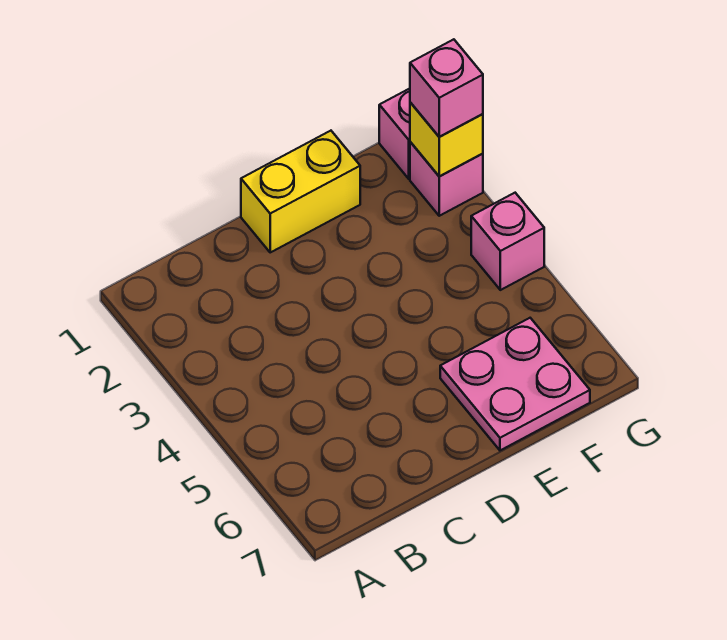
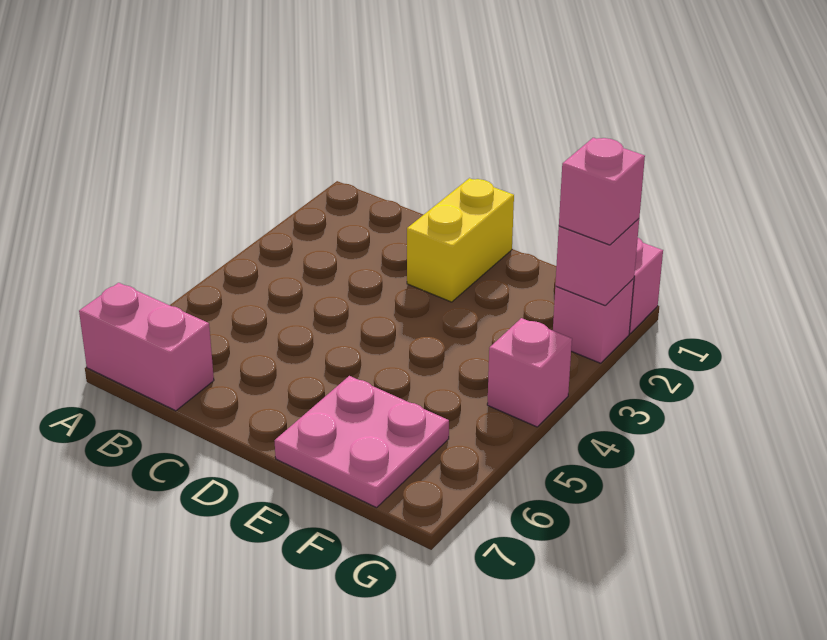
none -> pink brick A7:B7 level 1
yellow brick D1:E1 level 1 -> yellow brick D1:D2 level 1
yellow brick G2 level 2 -> pink brick G2 level 2

